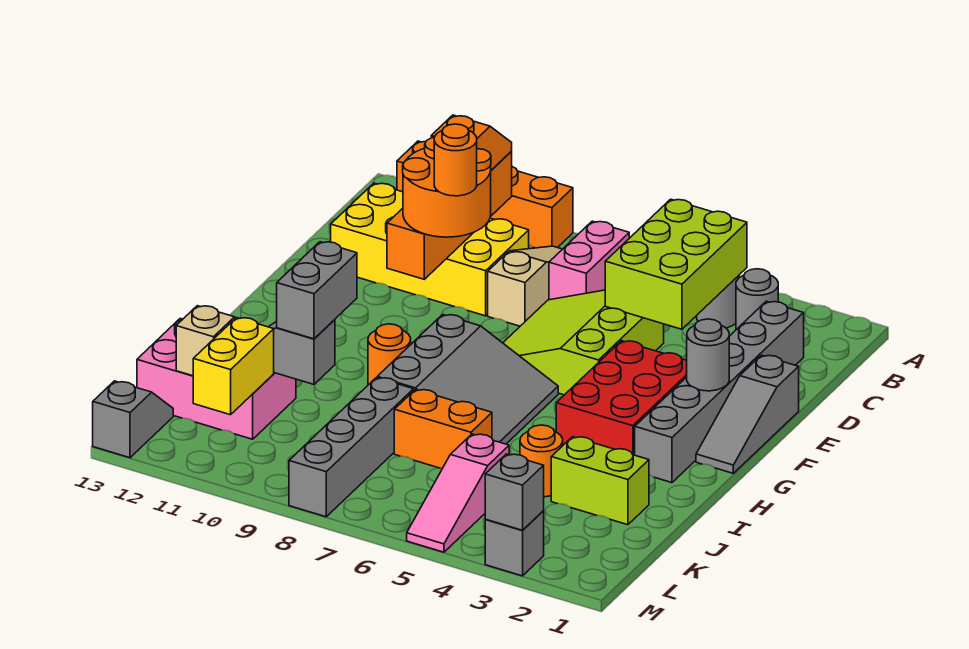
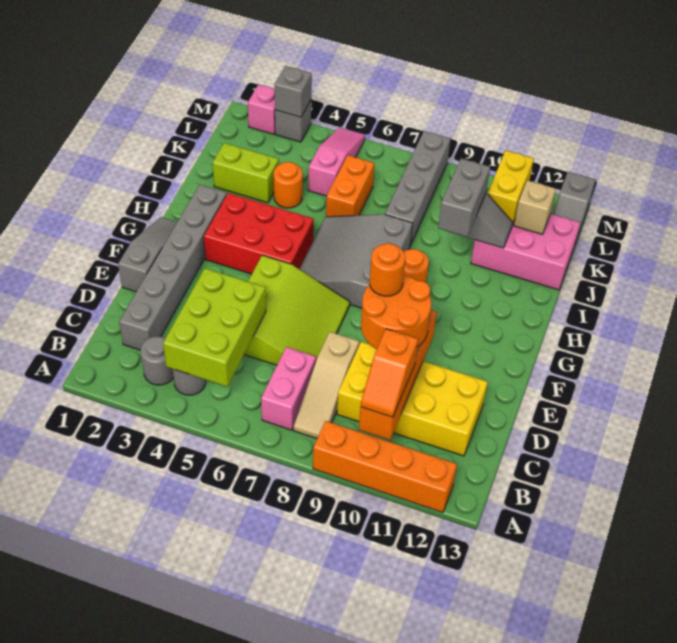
grey round brick F2 level 2 -> none
red brick F3:H4 level 1 -> red brick G3:H5 level 1
orange brick J6:J7 level 1 -> orange brick J6:K6 level 1
none -> pink brick M2 level 1

